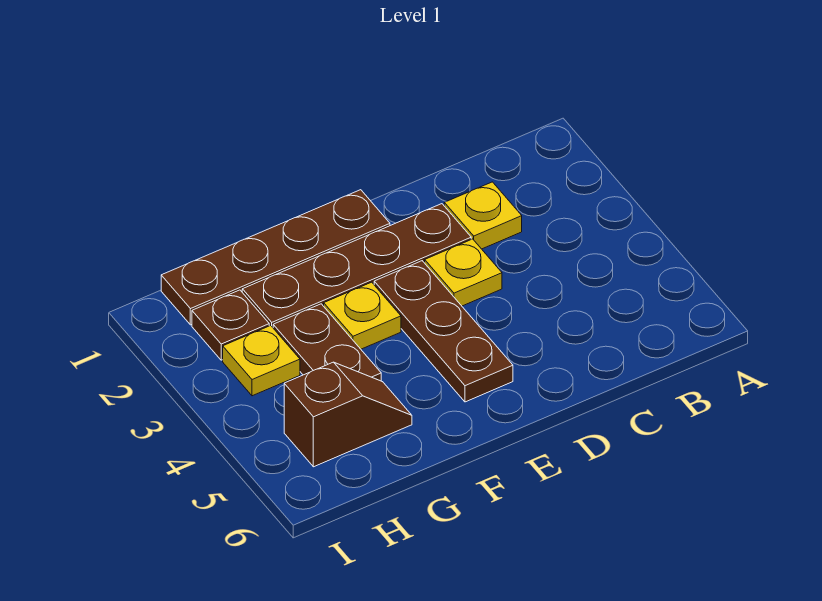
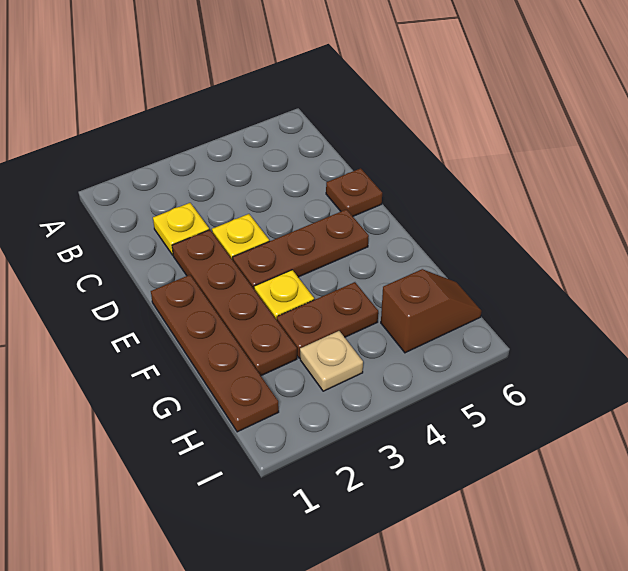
brown slope G5:H5 level 1 top H -> brown slope H5:H6 level 1 top 5
brown plate H2 level 1 -> brown plate D6 level 1
yellow plate H3 level 1 -> tan plate H3 level 1

